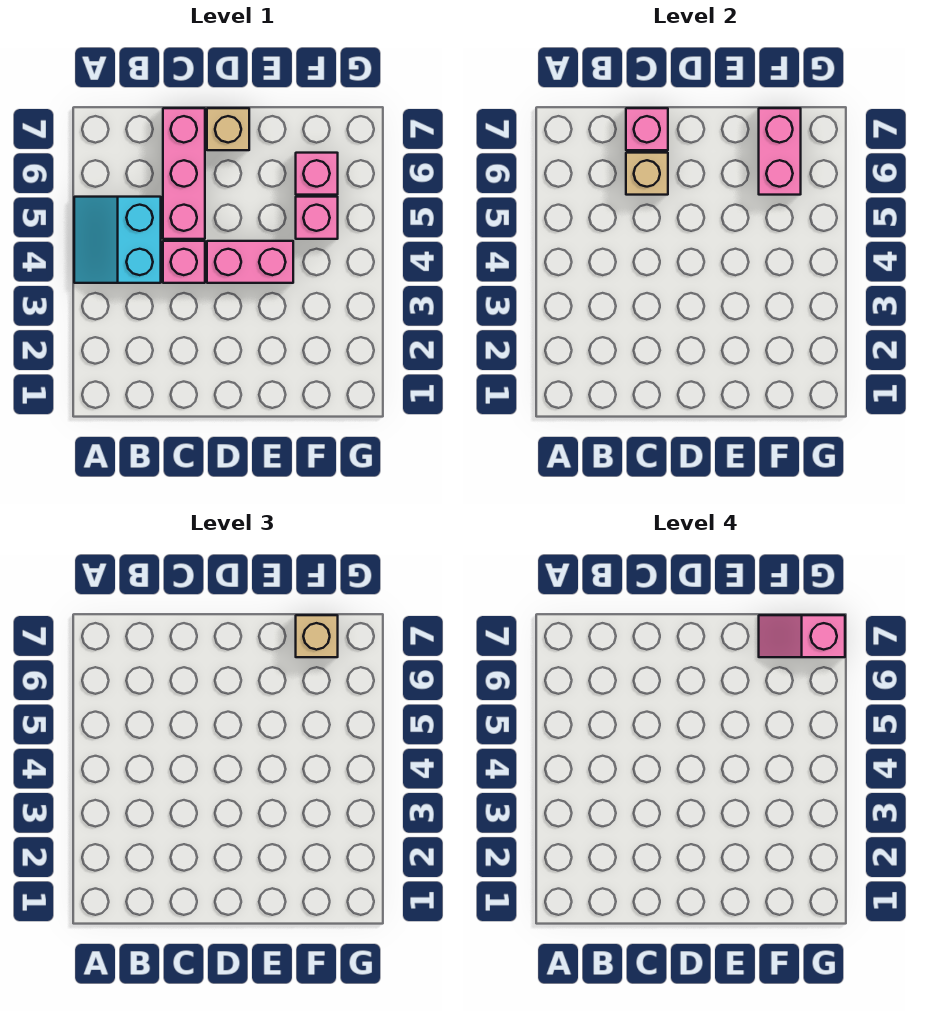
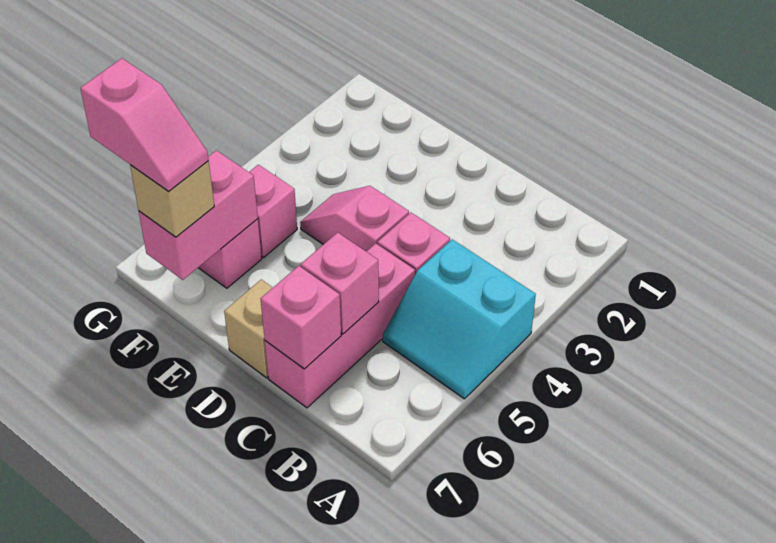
cyan slope A4:B5 level 1 top B -> cyan slope A4:B5 level 1 top 4
tan brick C6 level 2 -> pink brick C6 level 2
pink brick D4:E4 level 1 -> pink slope D4:E4 level 1 top D

